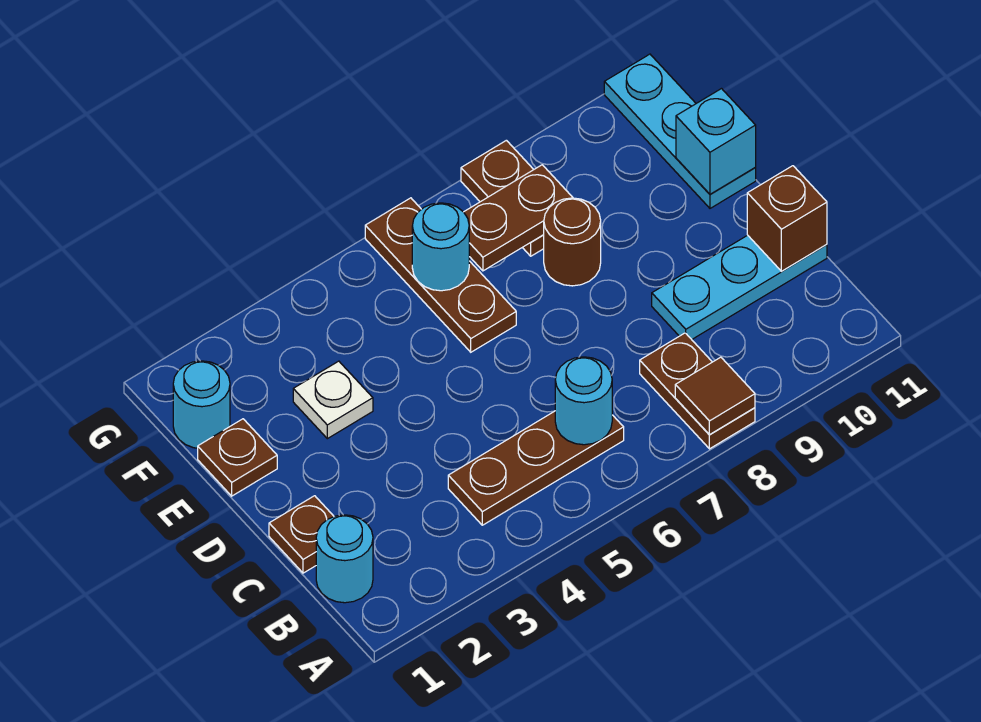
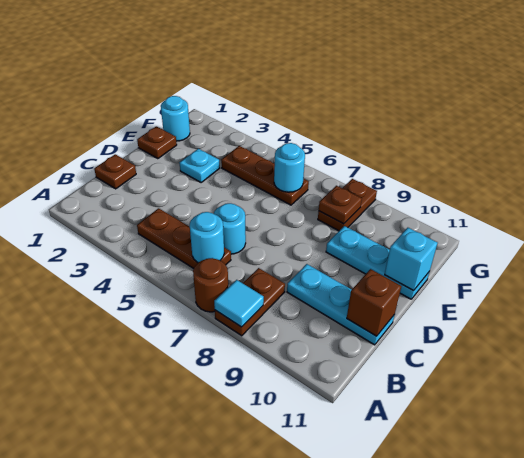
brown tile A8 level 2 -> cyan tile A8 level 2
cyan round brick B1 level 1 -> cyan round brick C6 level 1
white plate E3 level 1 -> cyan plate E3 level 1
brown plate E6:G6 level 1 -> brown plate F4:F6 level 1
brown round brick E8 level 1 -> brown round brick A7 level 1
cyan plate E11:G11 level 1 -> cyan plate E9:E11 level 1
brown plate F7:F8 level 2 -> brown plate F8 level 2

